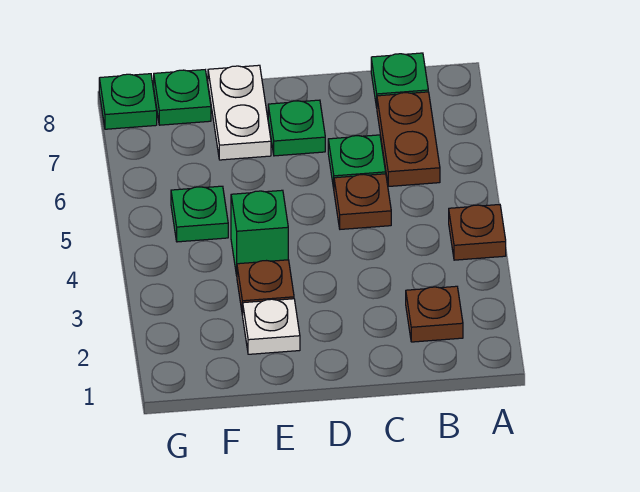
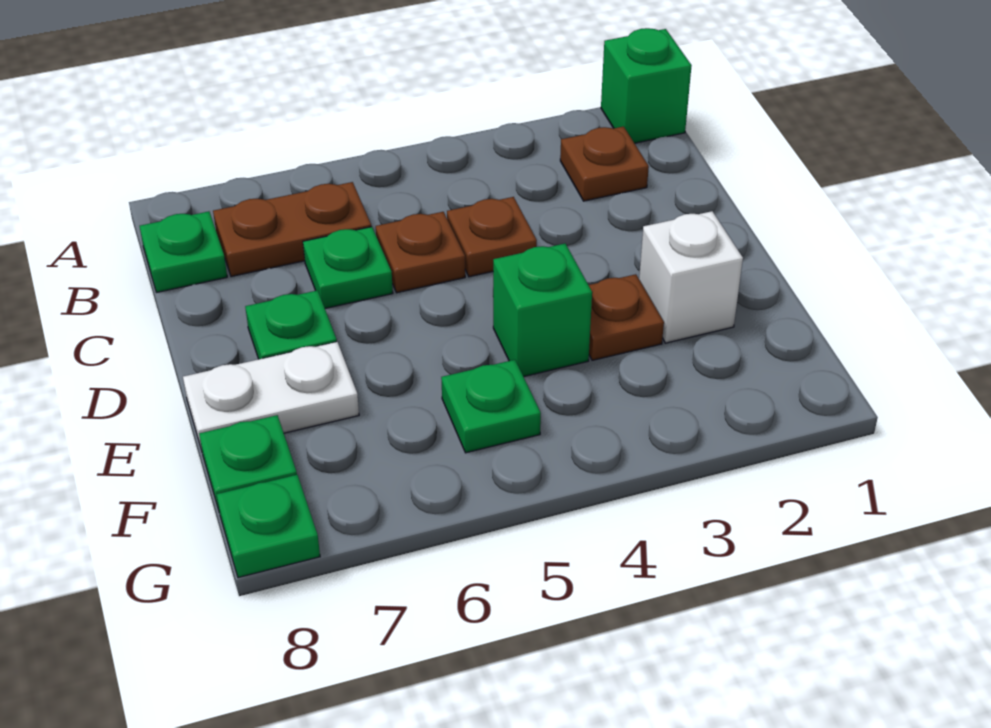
none -> green brick A1 level 1
brown plate A4 level 1 -> brown plate C4 level 1
white plate E2 level 1 -> white brick E2 level 1

